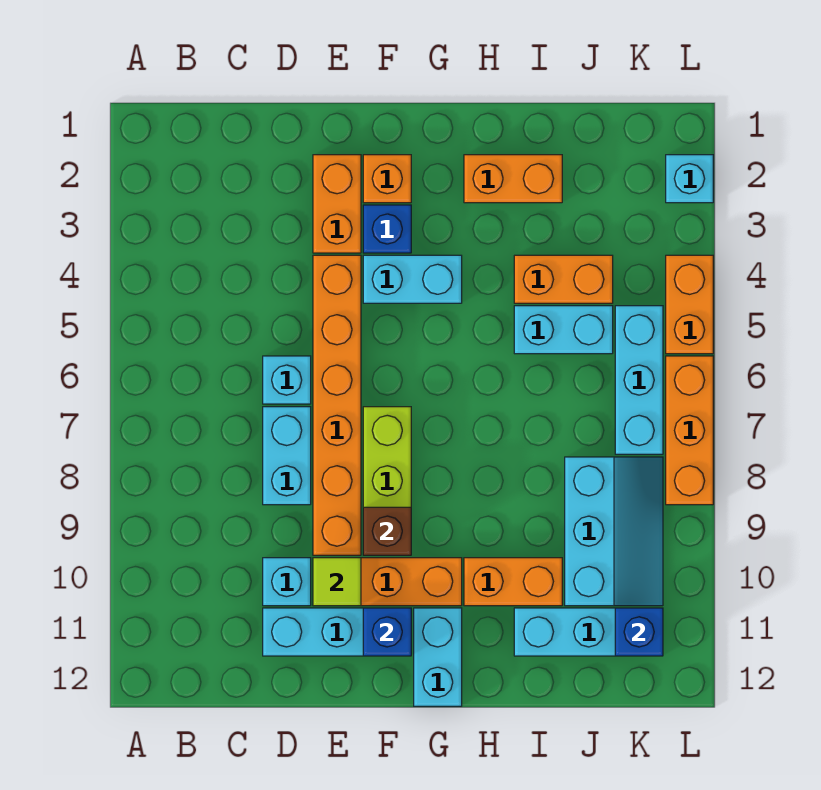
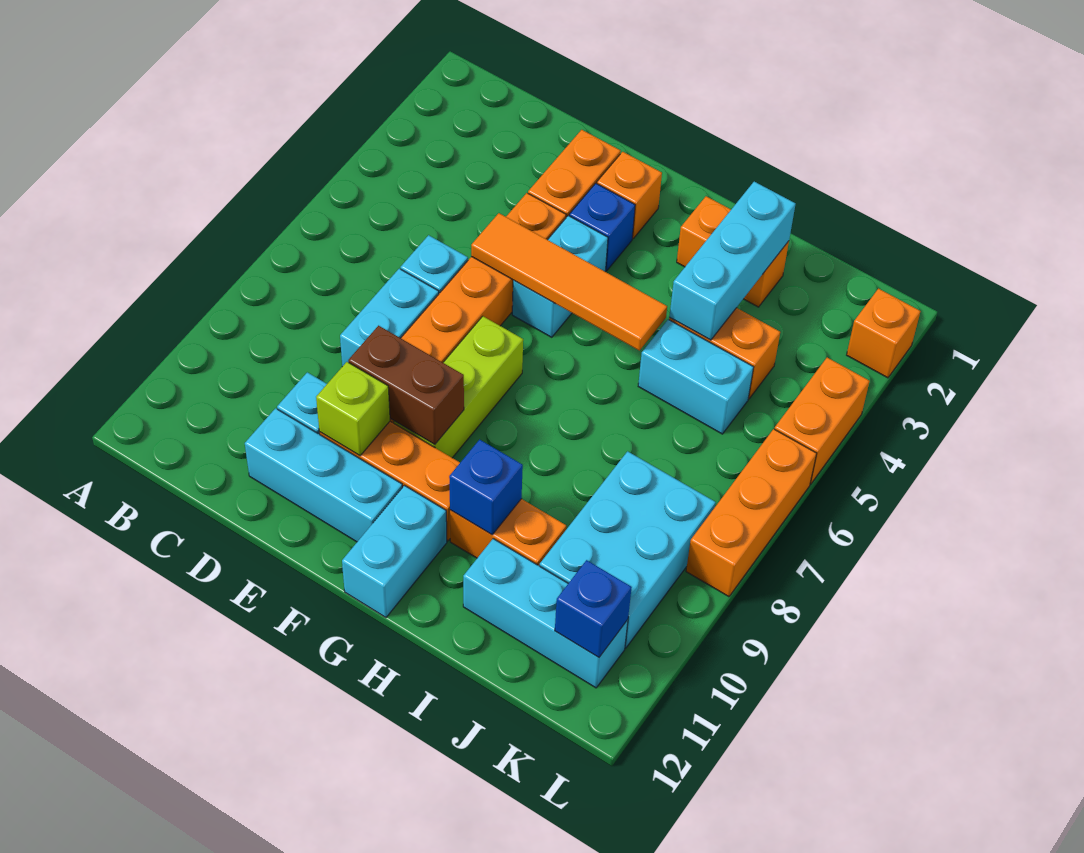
none -> orange tile E5:H5 level 2
lime tile E10 level 2 -> lime brick E10 level 2
cyan brick F4:G4 level 1 -> cyan brick F4:F5 level 1
brown brick F9 level 2 -> brown brick E9:F9 level 2
blue brick F11 level 2 -> blue brick H10 level 2
cyan slope J8:K10 level 1 top J -> cyan brick J8:K10 level 1
cyan brick K5:K7 level 1 -> cyan brick I2:I4 level 2
cyan brick L2 level 1 -> orange brick L2 level 1

